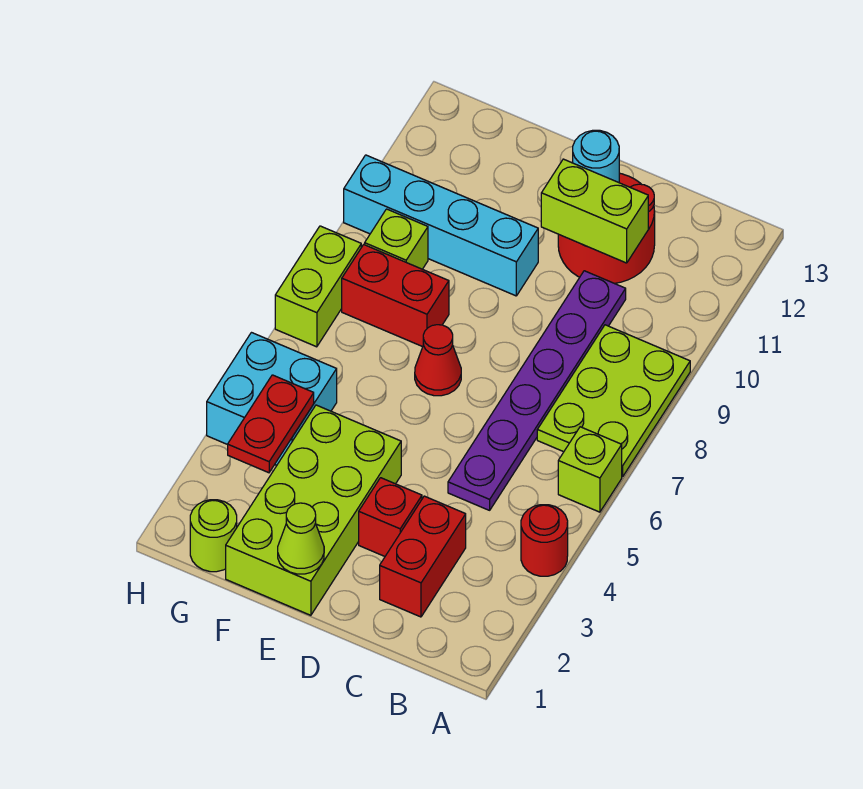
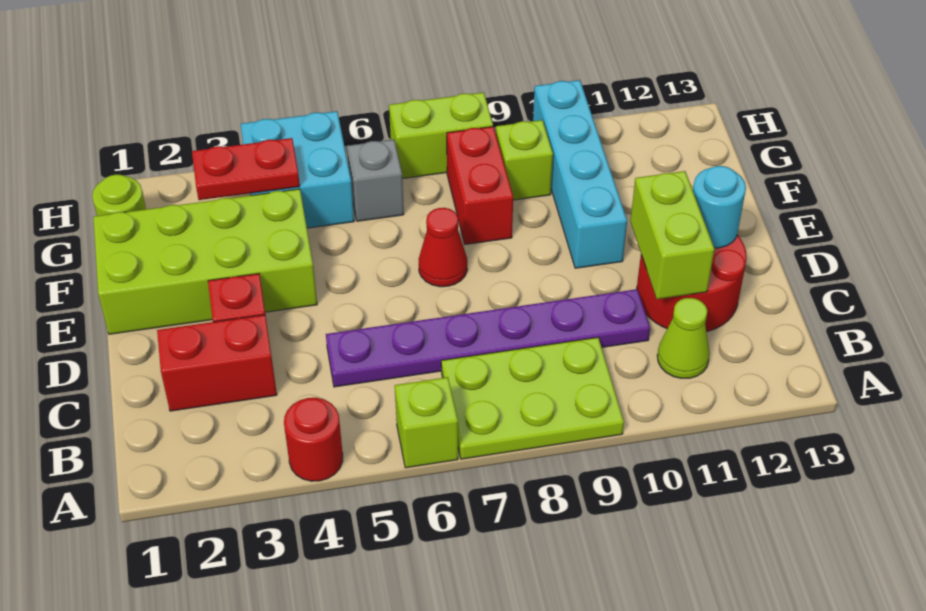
lime cone E1 level 2 -> lime cone B11 level 1
none -> grey brick G6 level 1

